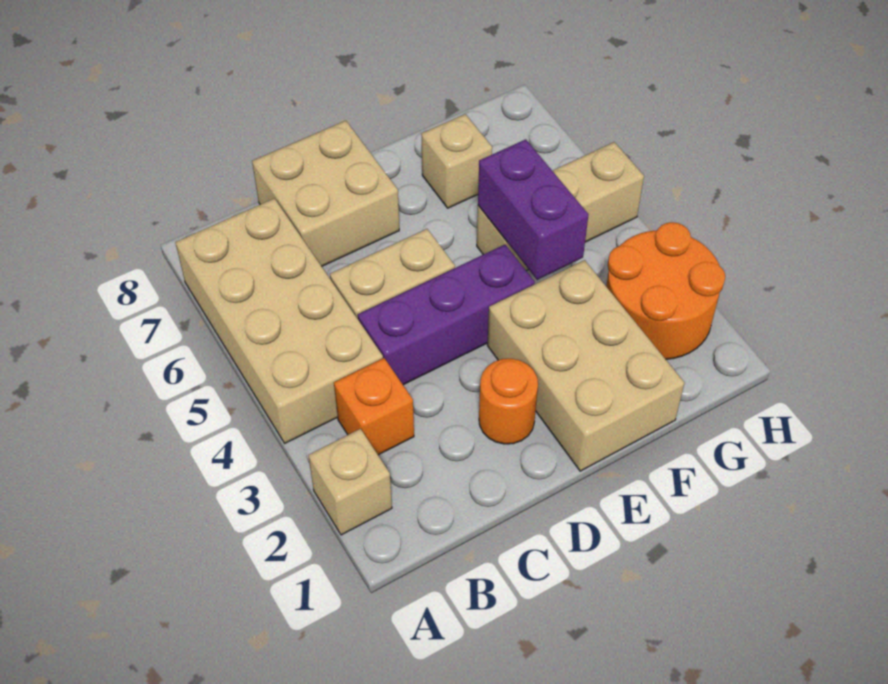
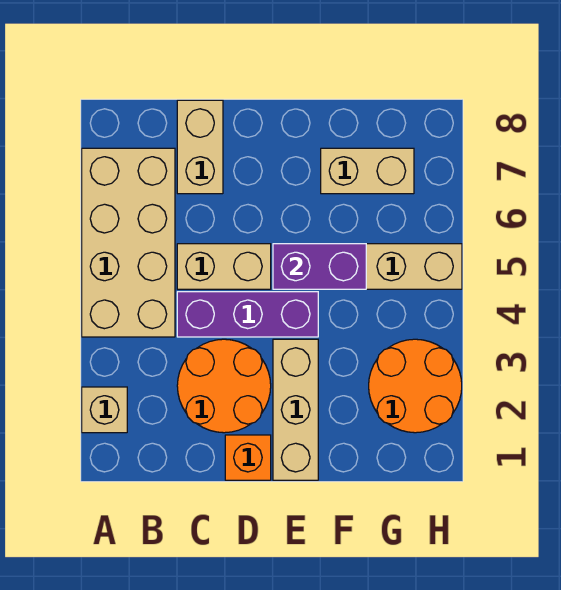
orange brick B3 level 1 -> orange brick D1 level 1
tan brick C7:D8 level 1 -> tan brick C7:C8 level 1
orange round brick D2 level 1 -> orange round brick C2:D3 level 1
tan brick E1:F3 level 1 -> tan brick E1:E3 level 1
purple brick F4:F5 level 2 -> purple brick E5:F5 level 2
tan brick F7 level 1 -> tan brick F7:G7 level 1

